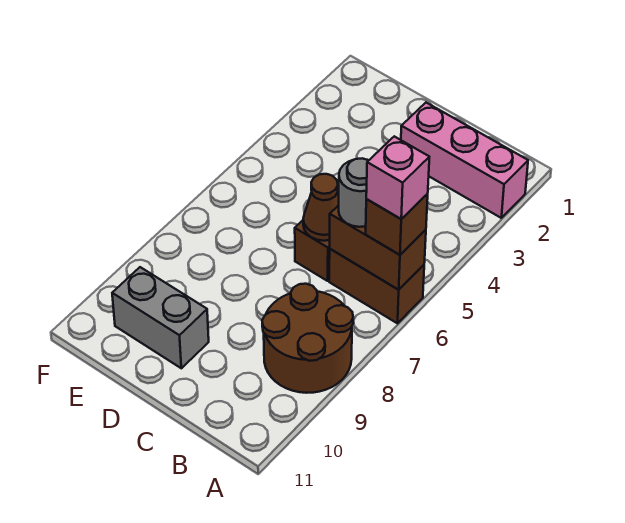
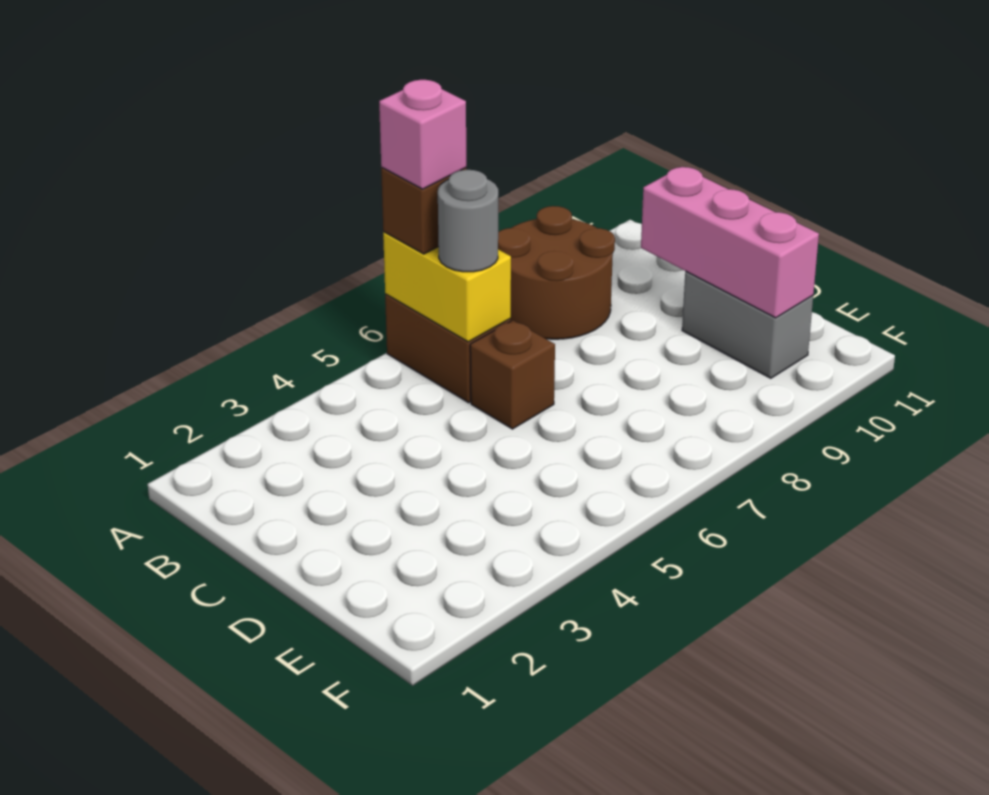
pink brick A2:C2 level 1 -> pink brick C10:E10 level 2
brown brick A6:B6 level 2 -> yellow brick A6:B6 level 2
brown cone C6 level 2 -> none

